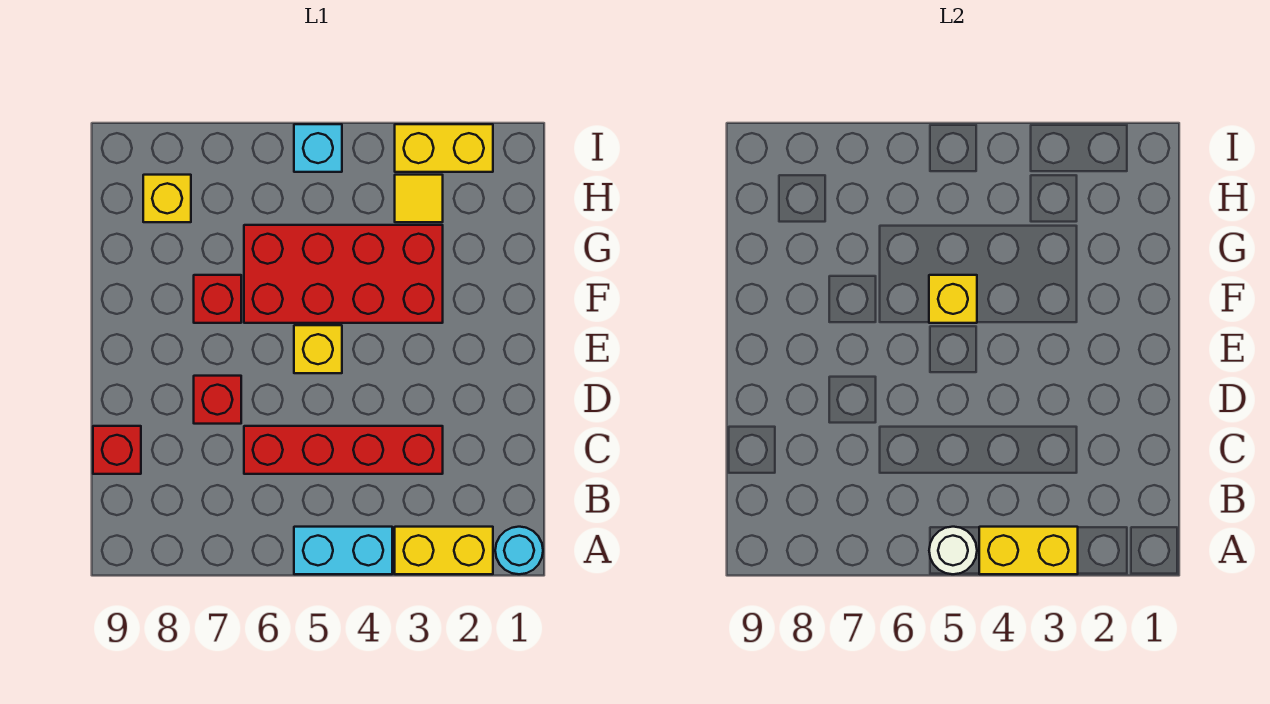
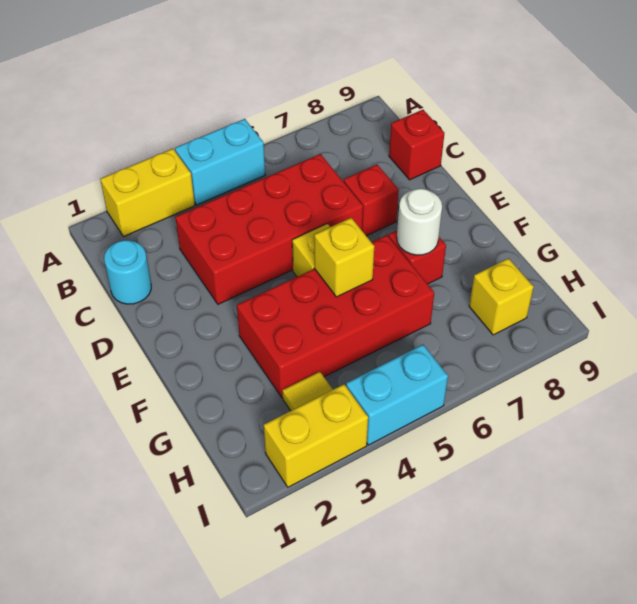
cyan round brick A1 level 1 -> cyan round brick C1 level 1
yellow brick A3:A4 level 2 -> none
white round brick A5 level 2 -> white round brick F7 level 2
red brick C3:C6 level 1 -> red brick C3:D6 level 1
cyan brick I5 level 1 -> cyan brick I4:I5 level 1

